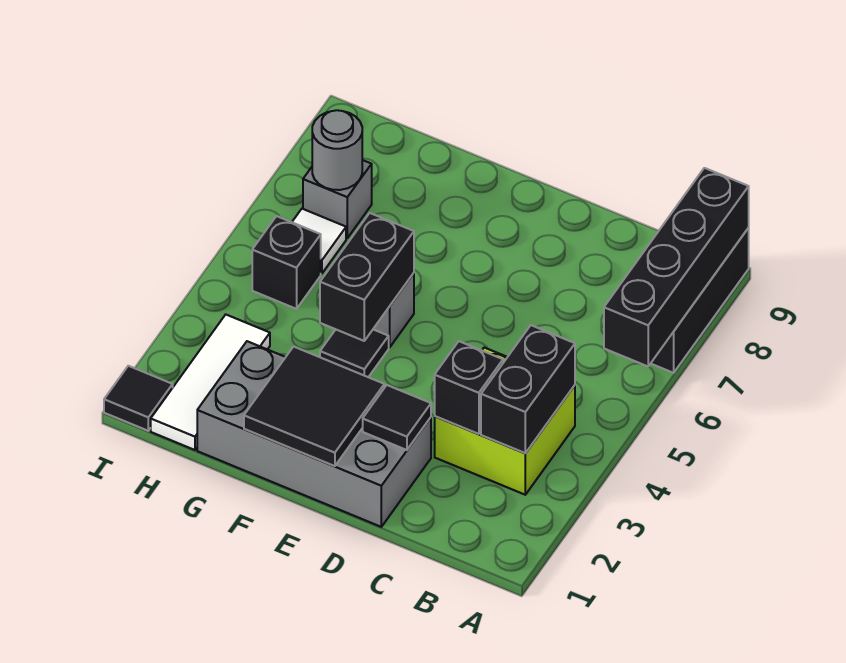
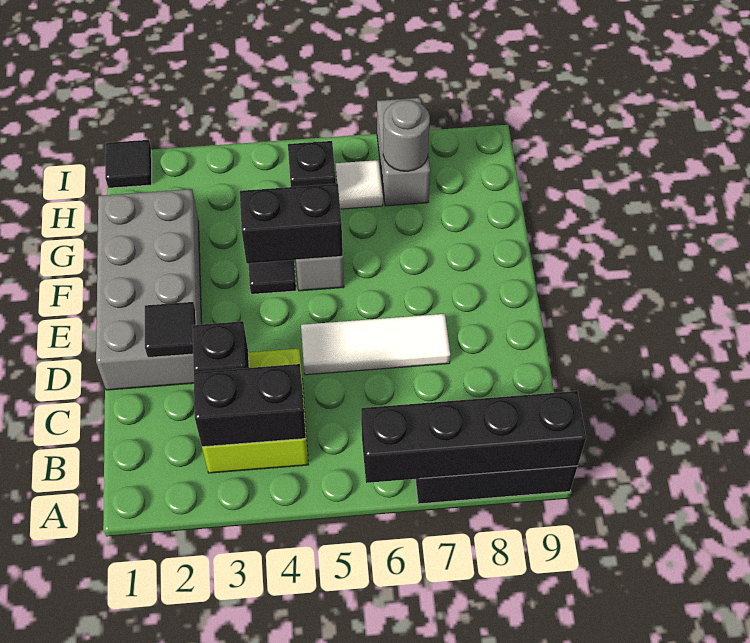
black tile E1:F2 level 2 -> none
white tile H1:H3 level 1 -> white tile D5:D7 level 1
grey brick H7 level 1 -> grey brick H7:I7 level 1

